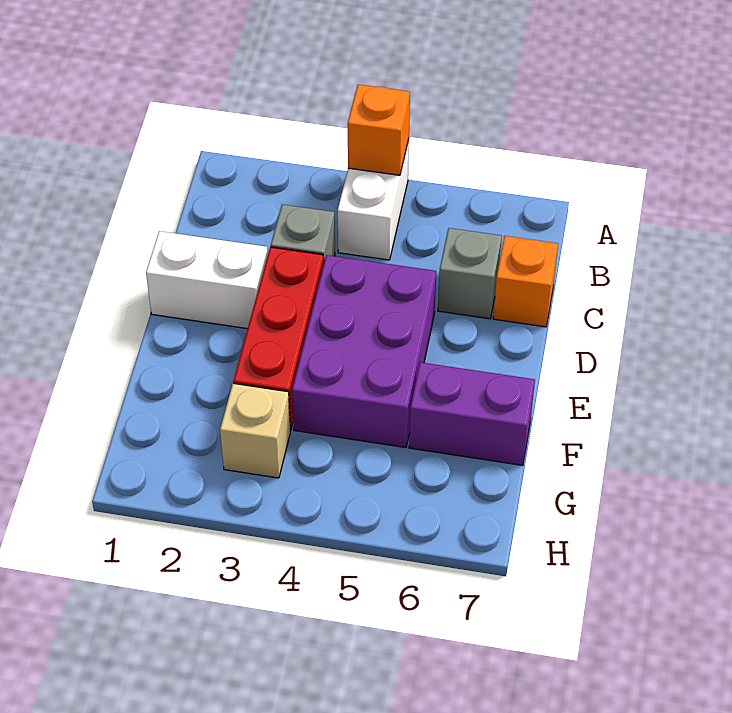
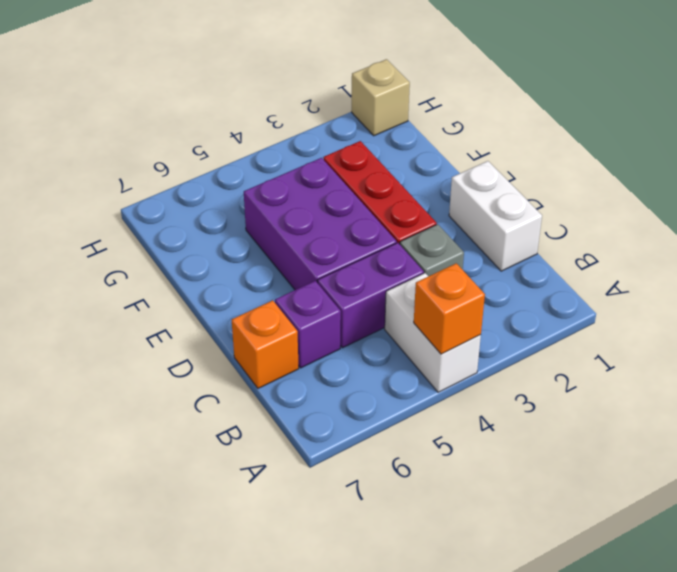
grey brick C6 level 1 -> purple brick C6 level 1
white brick D1:D2 level 1 -> white brick C1:D1 level 1
purple brick F6:F7 level 1 -> purple brick C4:C5 level 1
tan brick G3 level 1 -> tan brick H1 level 1

